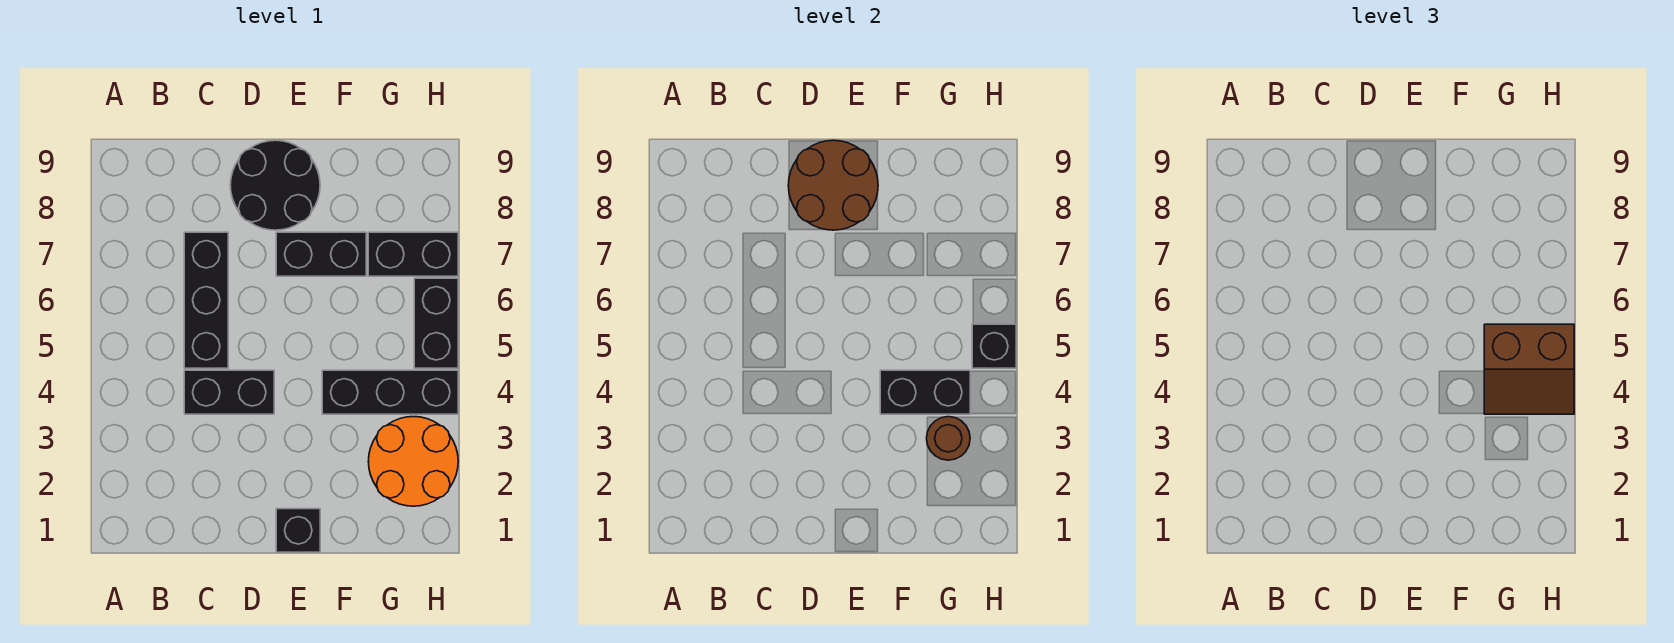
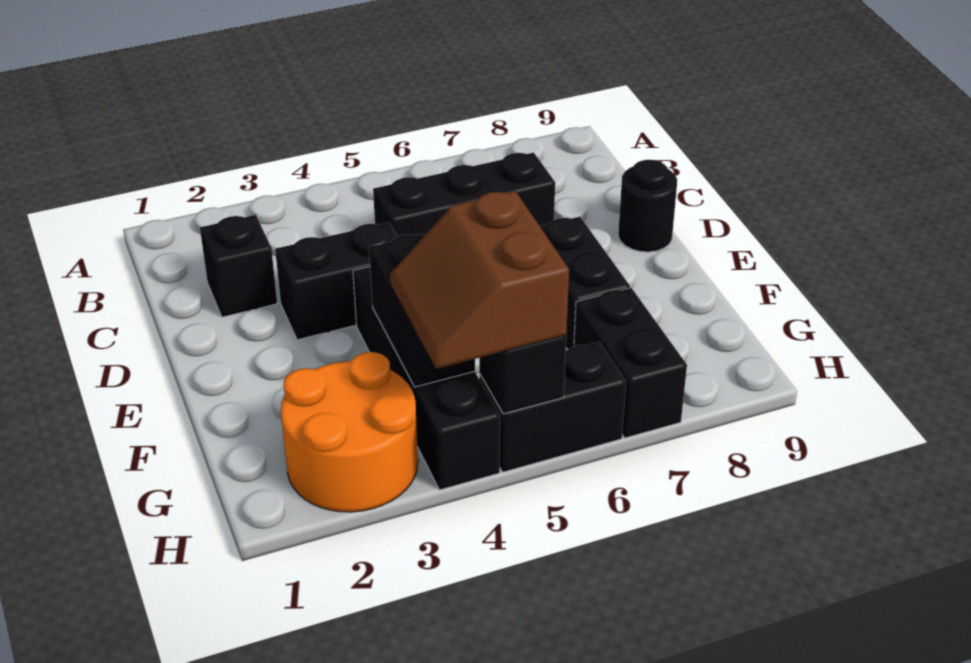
black brick C4:D4 level 1 -> black brick D3:D4 level 1
black round brick D8:E9 level 1 -> black round brick D9 level 1
brown round brick D8:E9 level 2 -> none
black brick E1 level 1 -> black brick C2 level 1
black brick F4:H4 level 1 -> black brick E4:H4 level 1
brown round brick G3 level 2 -> none

